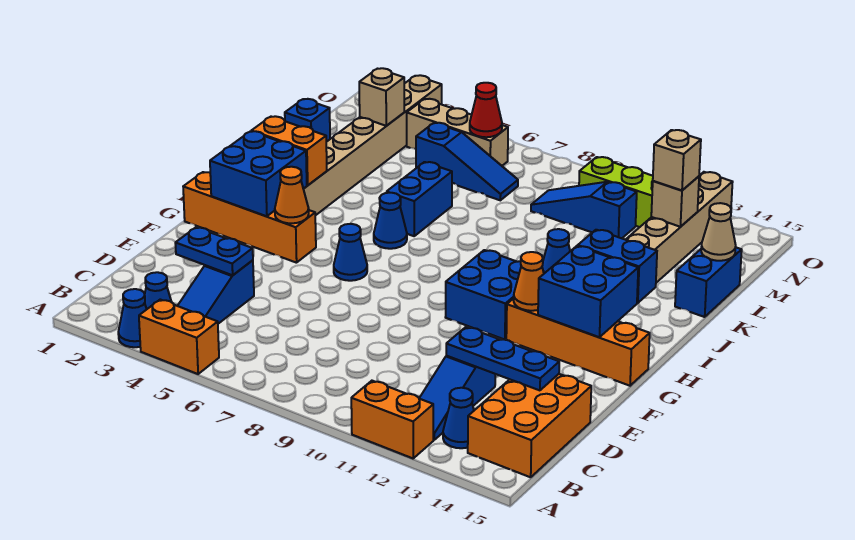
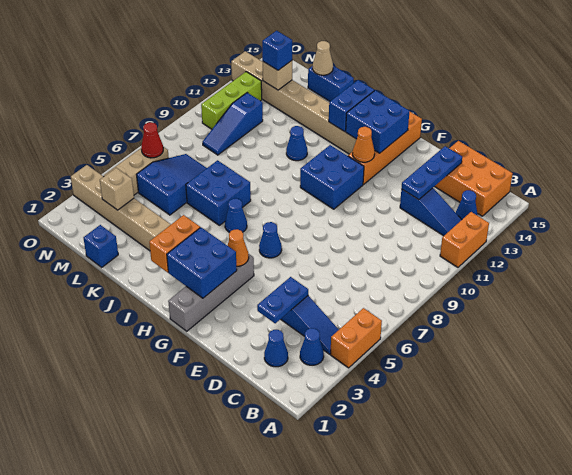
blue cone A3 level 1 -> blue cone C2 level 1
orange brick G1:G4 level 1 -> grey brick G1:G4 level 1
blue brick J6:K6 level 1 -> blue brick J6:K7 level 1
blue slope M5:M7 level 1 top 5 -> blue slope L5:M7 level 1 top 5
tan brick M13 level 3 -> blue brick M13 level 3

